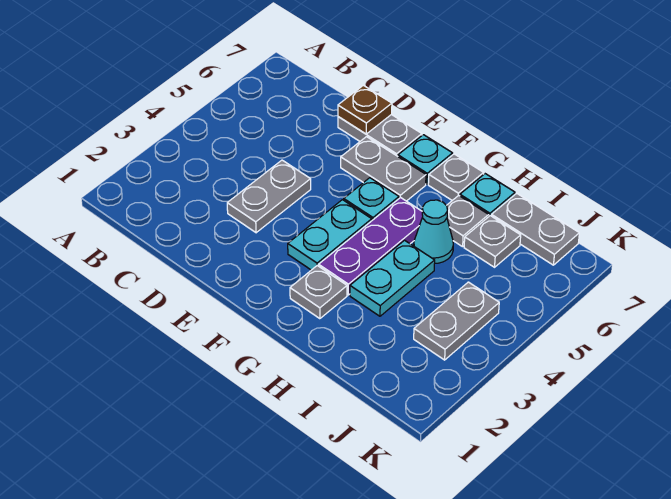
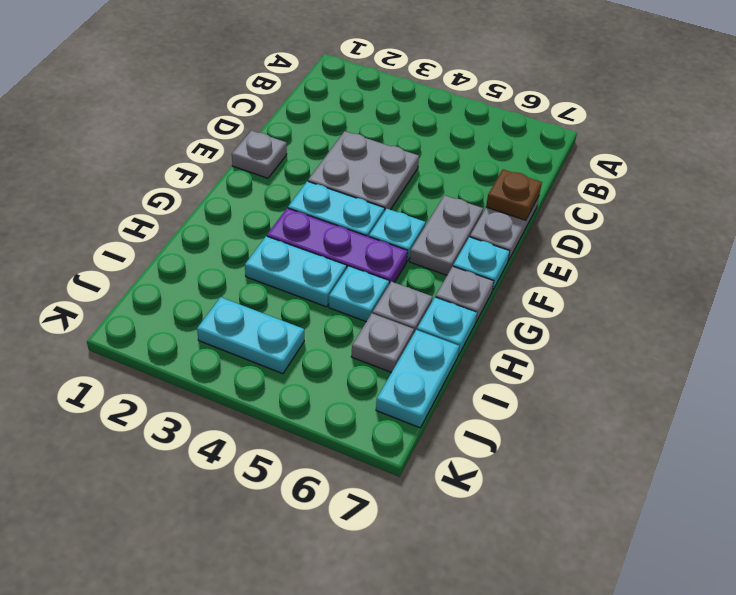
grey plate D3:D4 level 1 -> grey plate D3:E4 level 1
grey plate G2 level 1 -> grey plate E1 level 1
cyan cone H5 level 1 -> cyan plate H5 level 1
grey plate I7:J7 level 1 -> cyan plate I7:J7 level 1
grey plate J3:J4 level 1 -> cyan plate J3:J4 level 1

